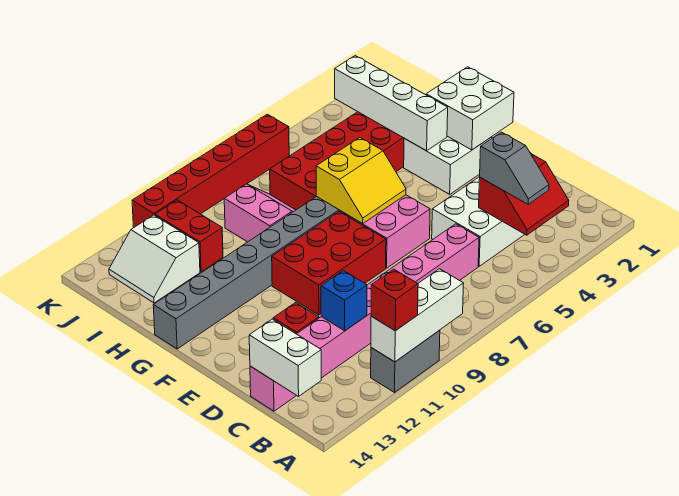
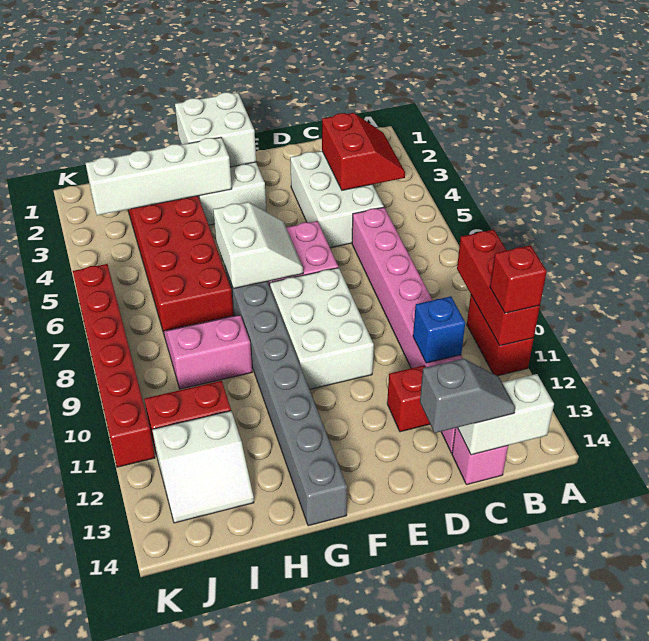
white brick A9:A11 level 2 -> red brick A9:A11 level 2
grey brick A10:A11 level 1 -> red brick A10:A11 level 1
grey slope B4:C4 level 3 top C -> grey slope C14:D14 level 3 top D
red brick E8:F10 level 1 -> white brick E8:F10 level 1
yellow slope F6:G7 level 2 top G -> white slope F6:G7 level 2 top G

